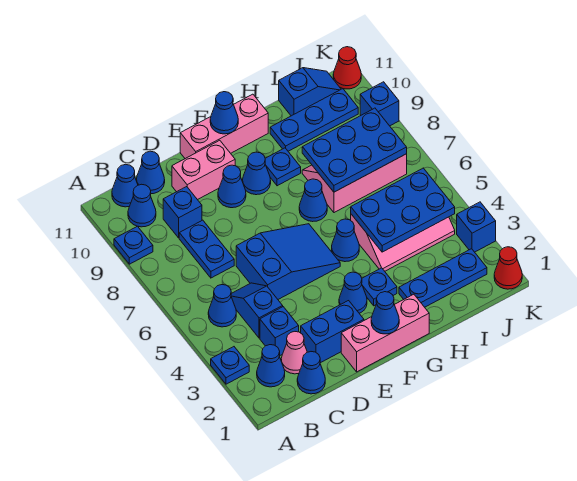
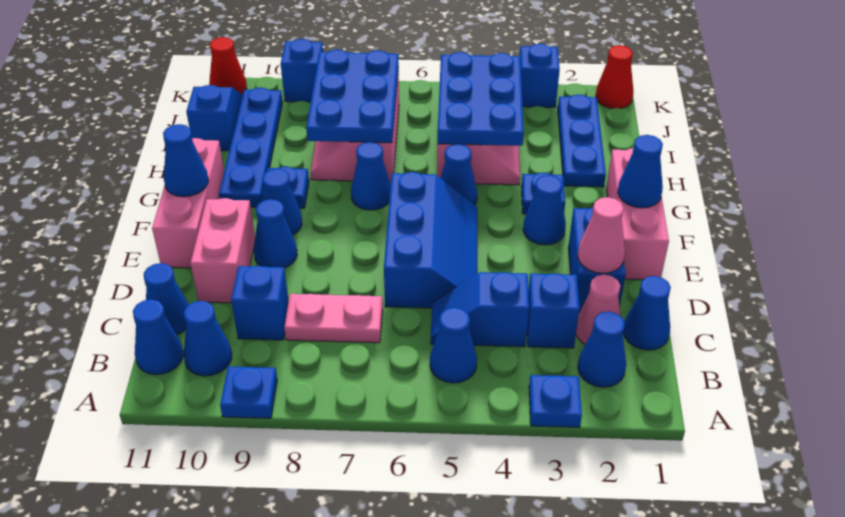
blue plate C7:C8 level 1 -> pink plate C7:C8 level 1
none -> pink cone D2 level 2
blue slope D5:F6 level 1 top D -> blue slope D5:F6 level 1 top 6
blue plate H10:J10 level 1 -> blue plate G10:J10 level 1

